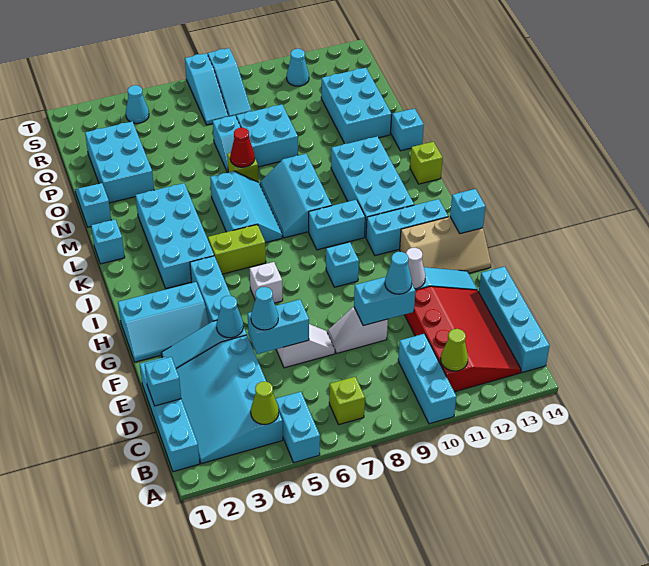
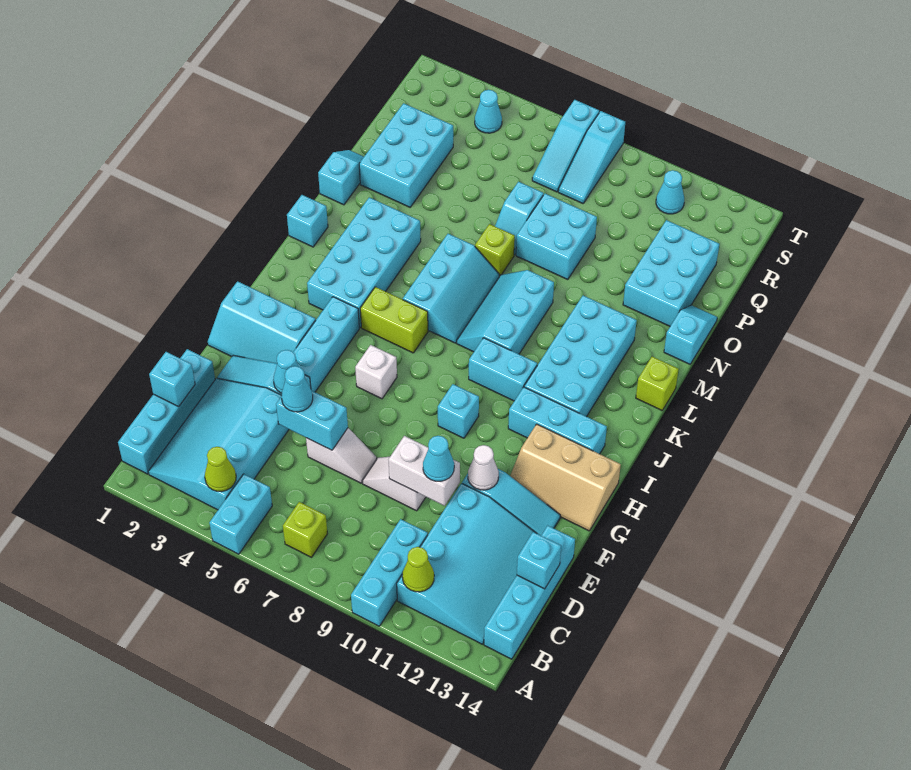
red slope B11:E13 level 1 top 11 -> cyan slope B11:E13 level 1 top 11
cyan brick E9:E10 level 2 -> white brick E9:E10 level 2
cyan brick H14 level 2 -> cyan brick D14 level 2
red cone N7 level 2 -> none

